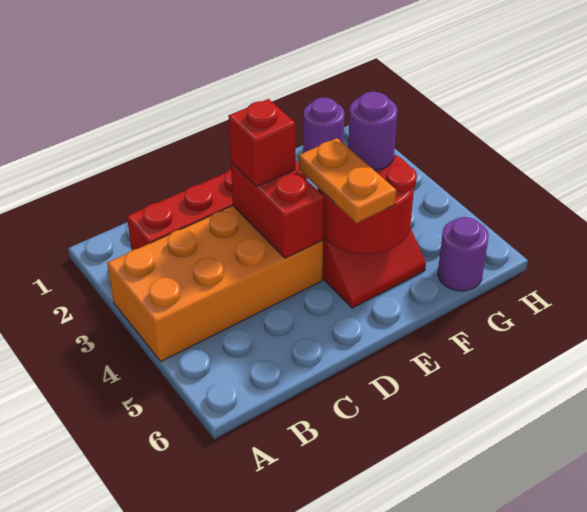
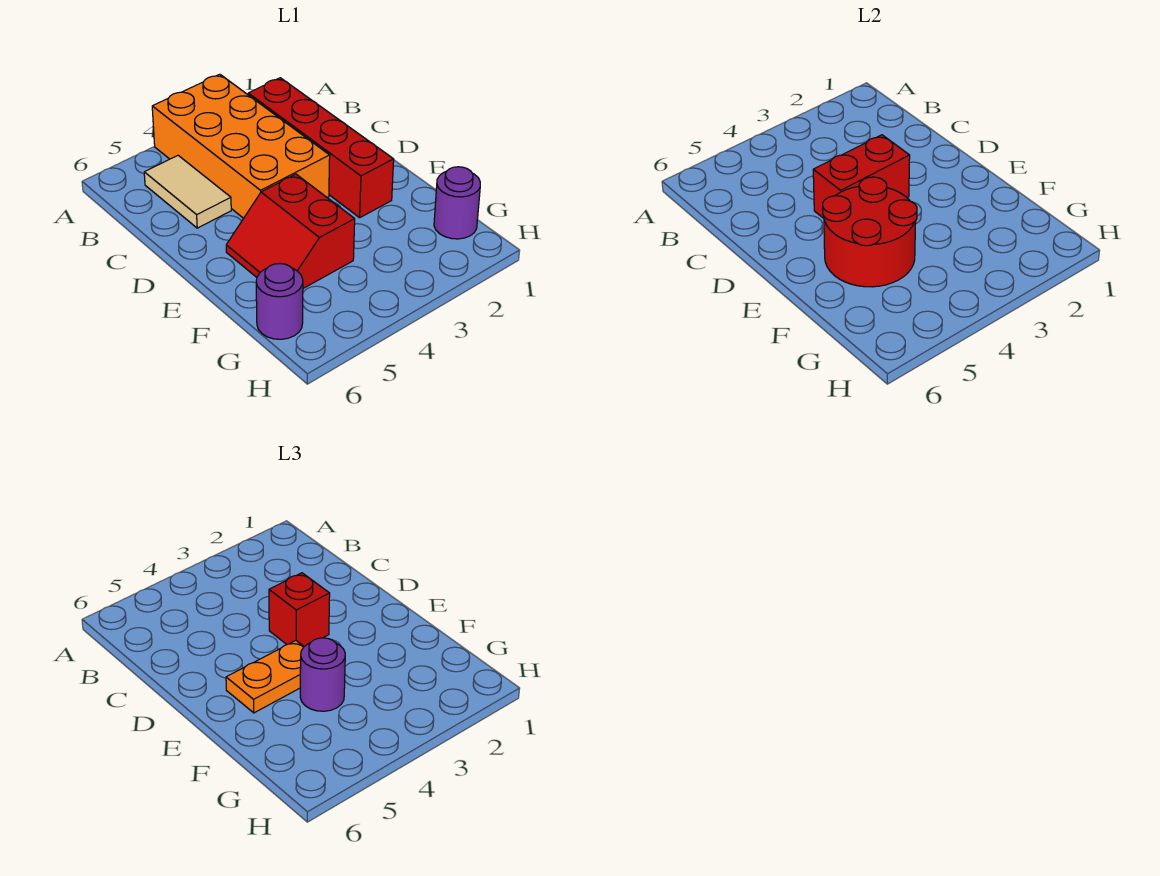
none -> tan tile B5:C5 level 1

